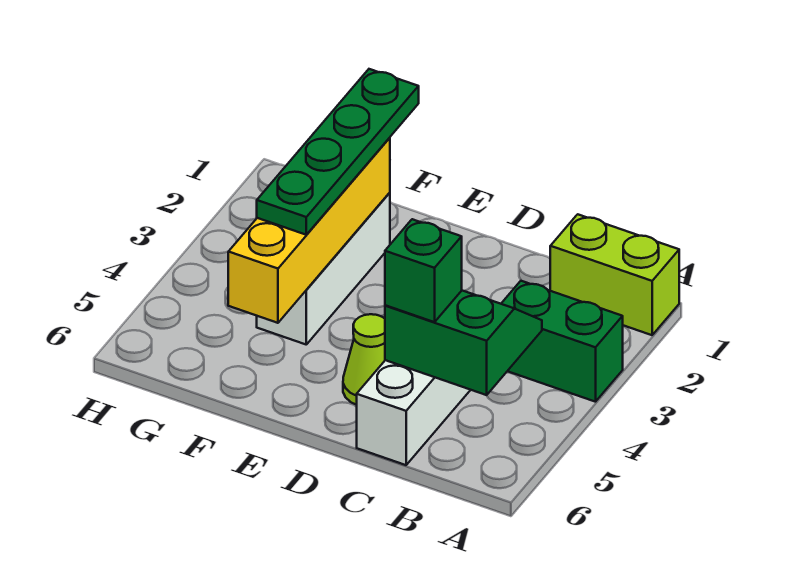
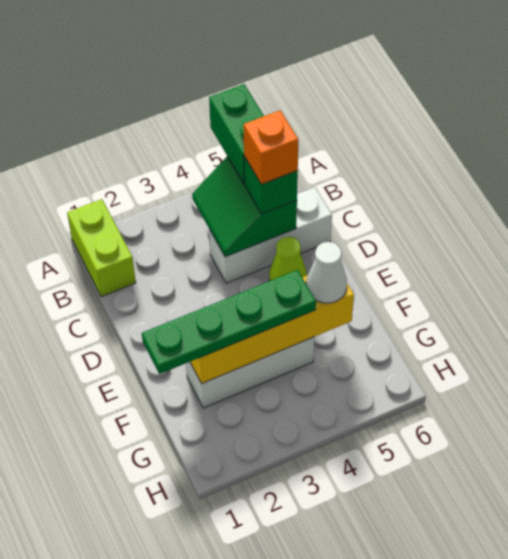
green brick A3:B3 level 1 -> green brick A5:B5 level 3
none -> orange brick C5 level 4
none -> white cone F5 level 3

